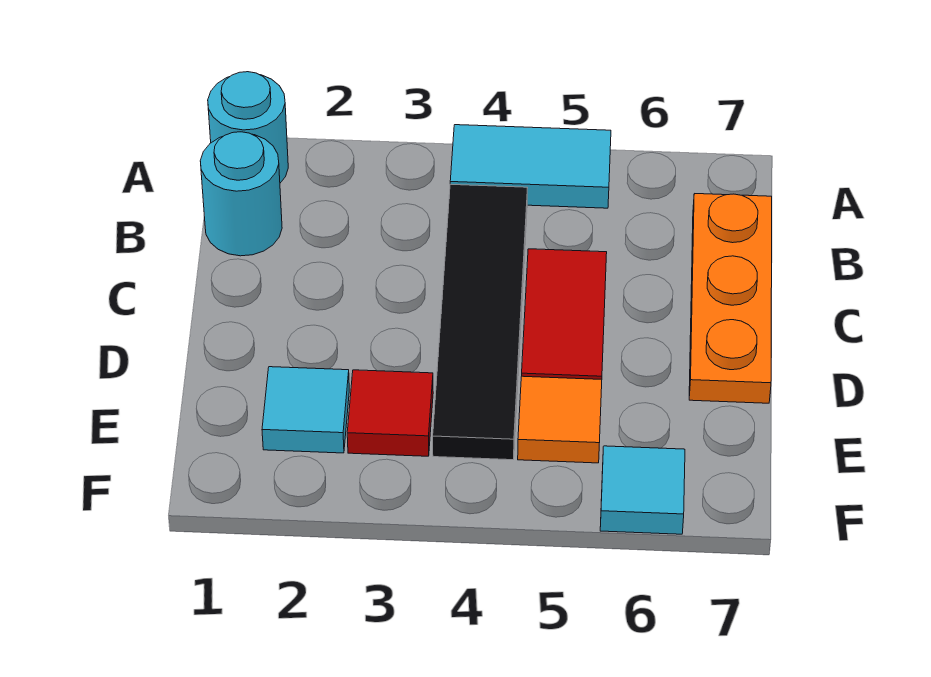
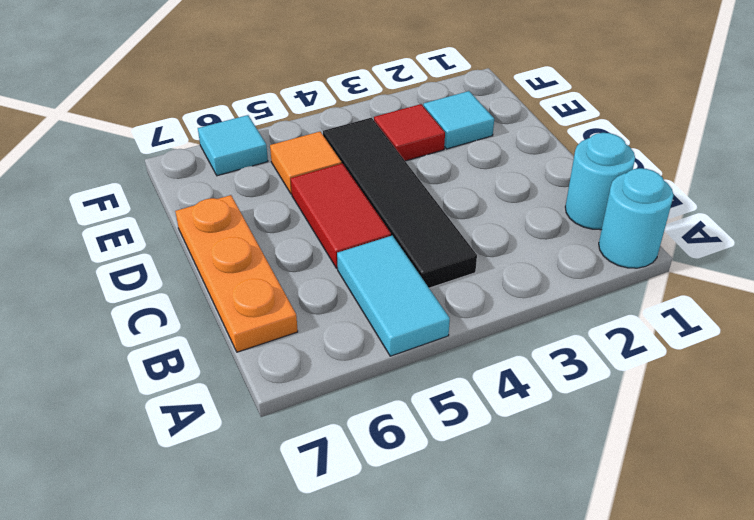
cyan tile A4:A5 level 1 -> cyan tile A5:B5 level 1

